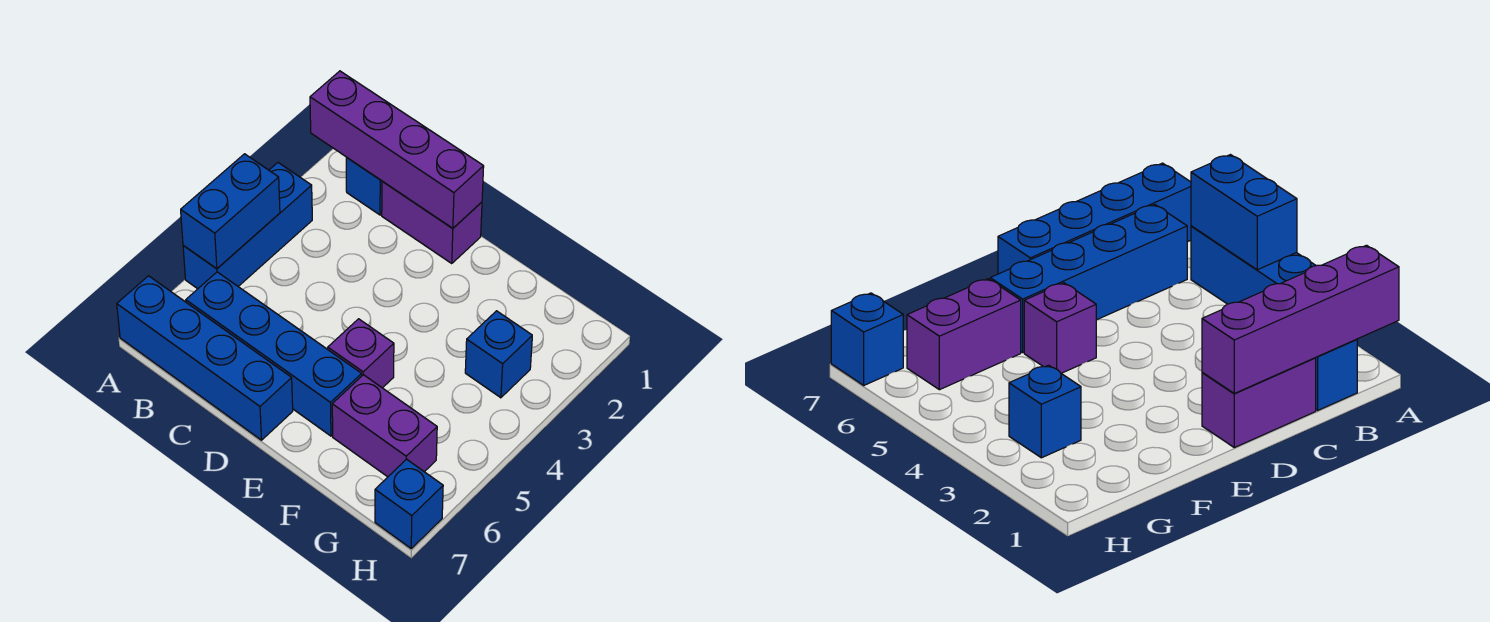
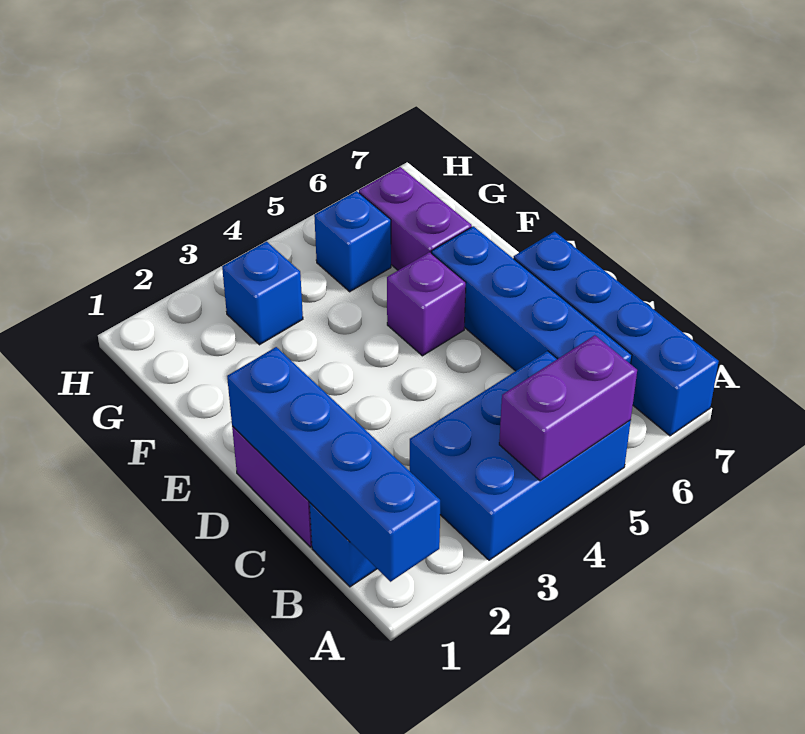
purple brick A1:D1 level 2 -> blue brick A1:D1 level 2
blue brick A3:A5 level 1 -> blue brick A3:B5 level 1
blue brick A4:A5 level 2 -> purple brick A4:A5 level 2
blue brick H7 level 1 -> blue brick G5 level 1

